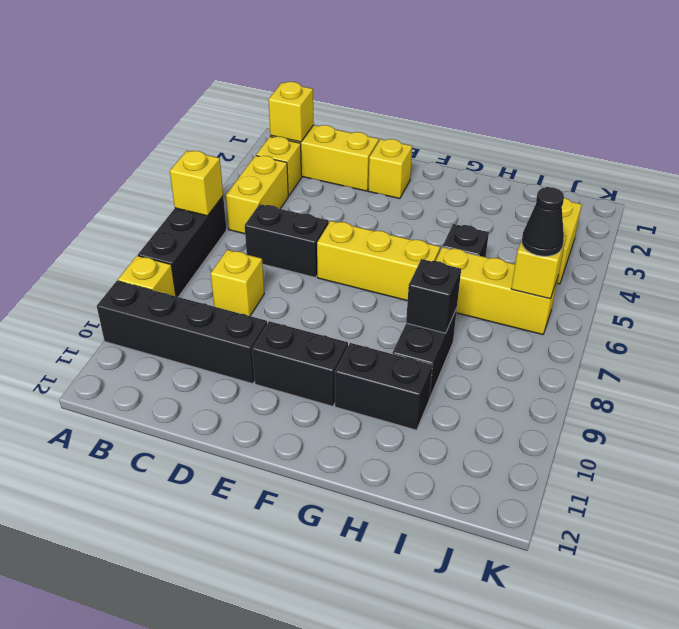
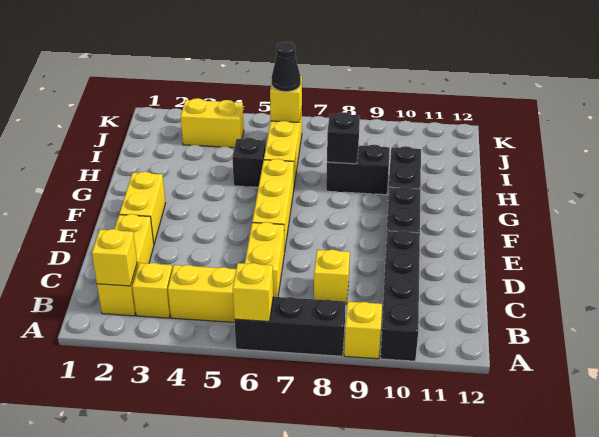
black brick C6:D6 level 1 -> yellow brick C6:D6 level 1
yellow brick E2 level 1 -> yellow brick E2:F2 level 1

